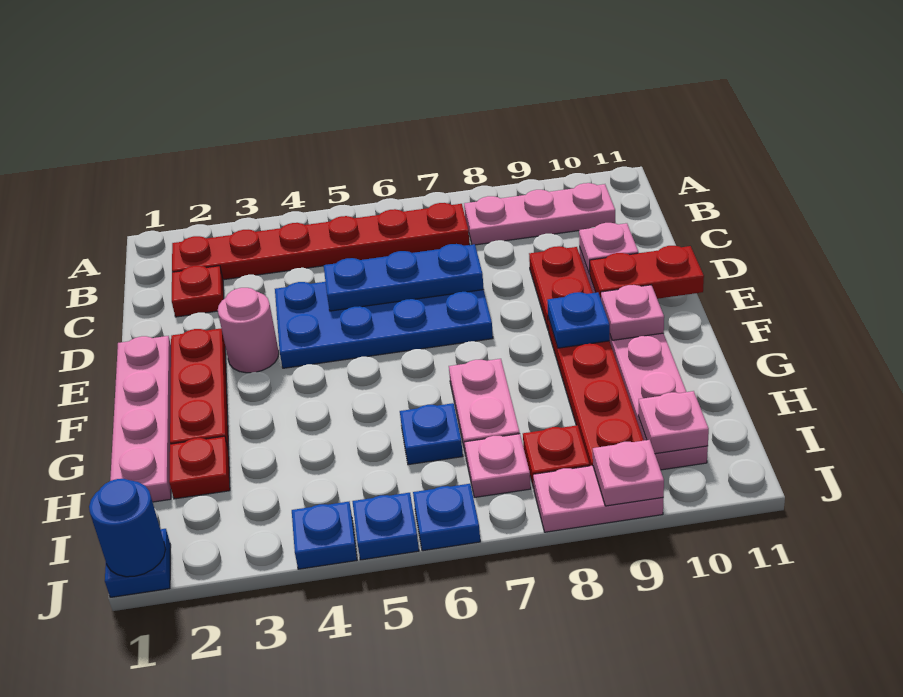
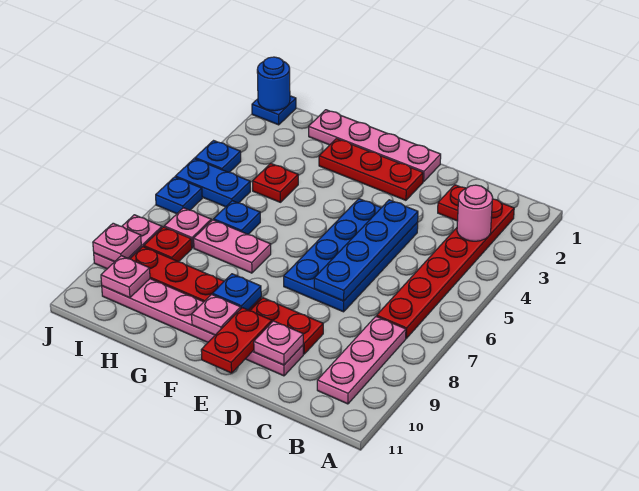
blue plate D5:D7 level 2 -> blue plate D4:D7 level 2
pink round brick E3 level 1 -> pink round brick B3 level 2
red plate H2 level 1 -> red plate H4 level 1
blue plate J5 level 1 -> blue plate I5:J5 level 1

